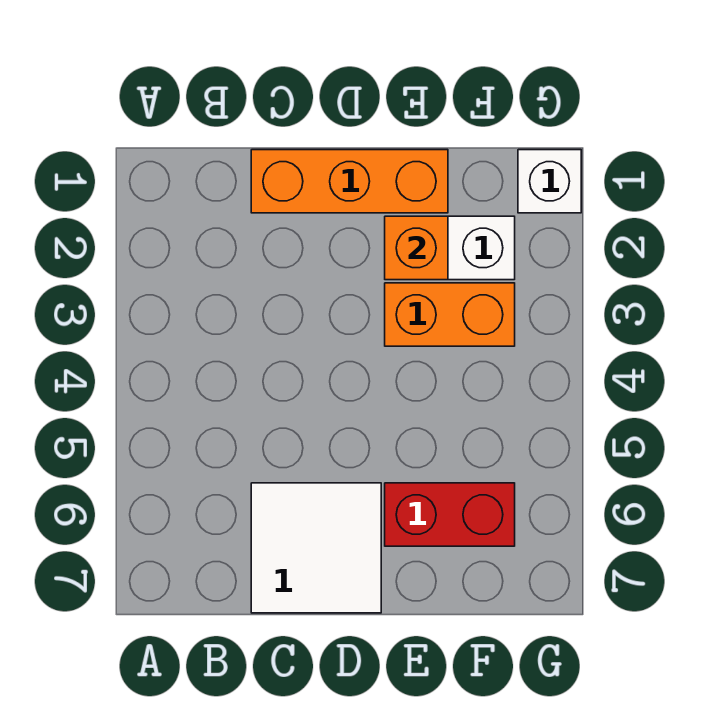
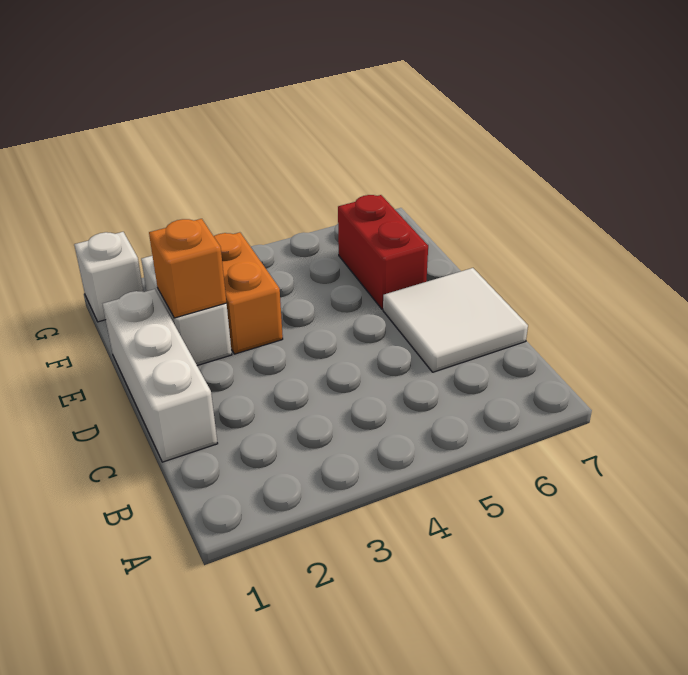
orange brick C1:E1 level 1 -> white brick C1:E1 level 1

